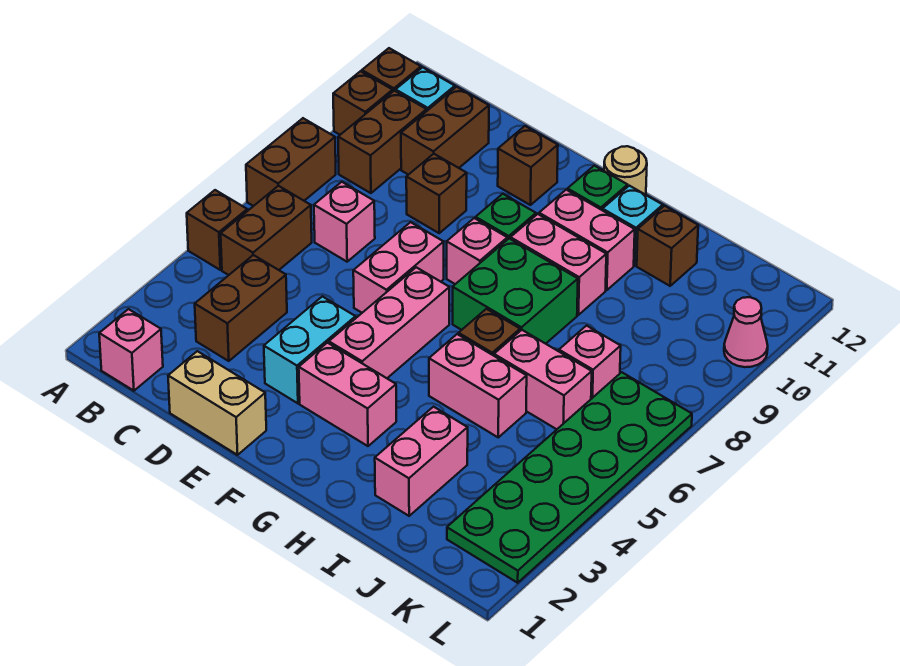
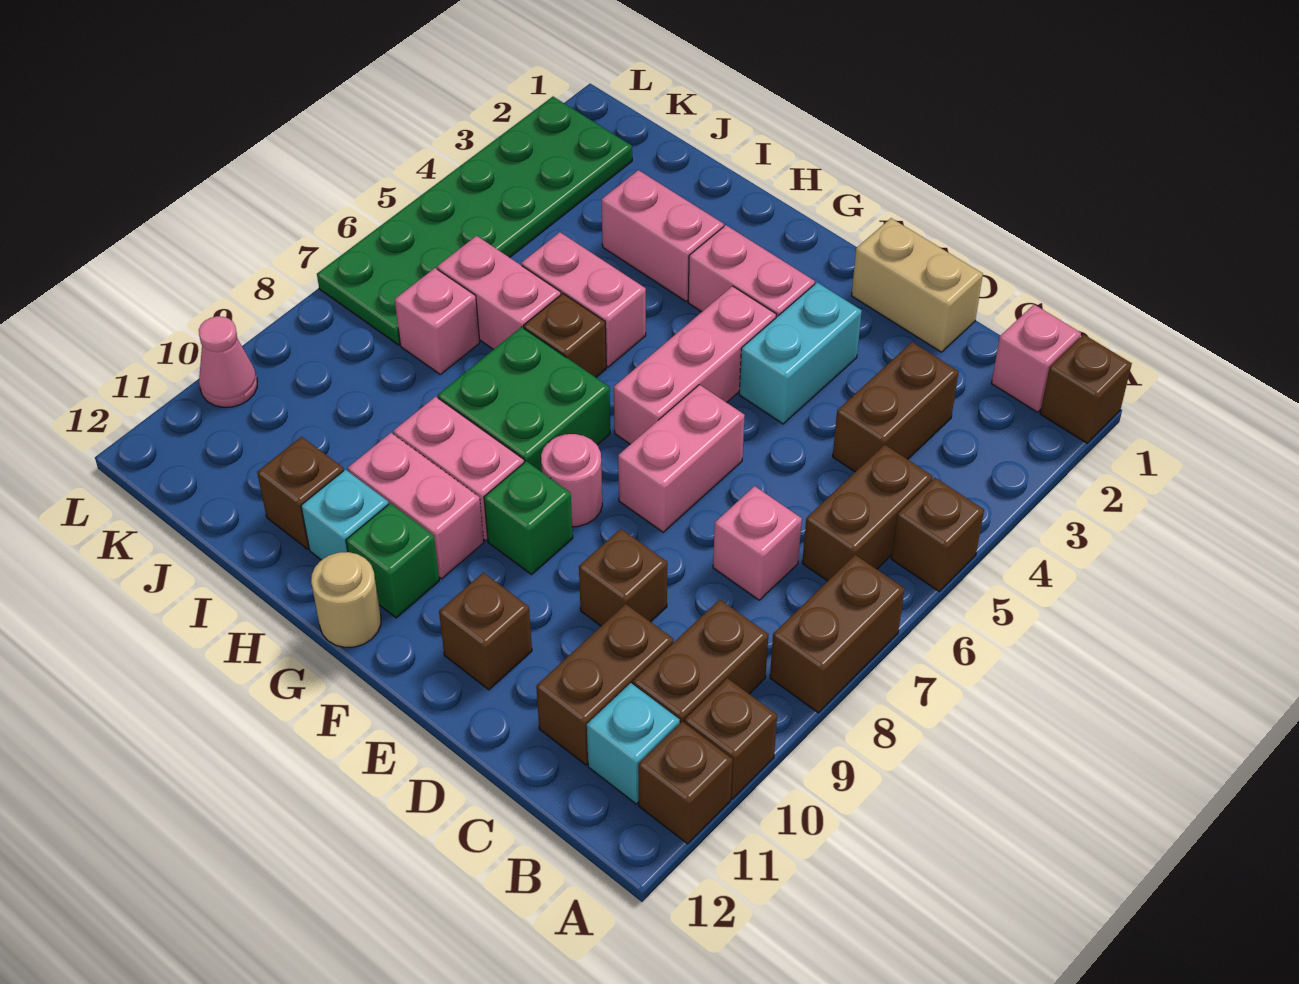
none -> brown brick A1 level 1
pink brick F8 level 1 -> pink round brick F8 level 1
pink brick I2:I3 level 1 -> pink brick H3:I3 level 1

